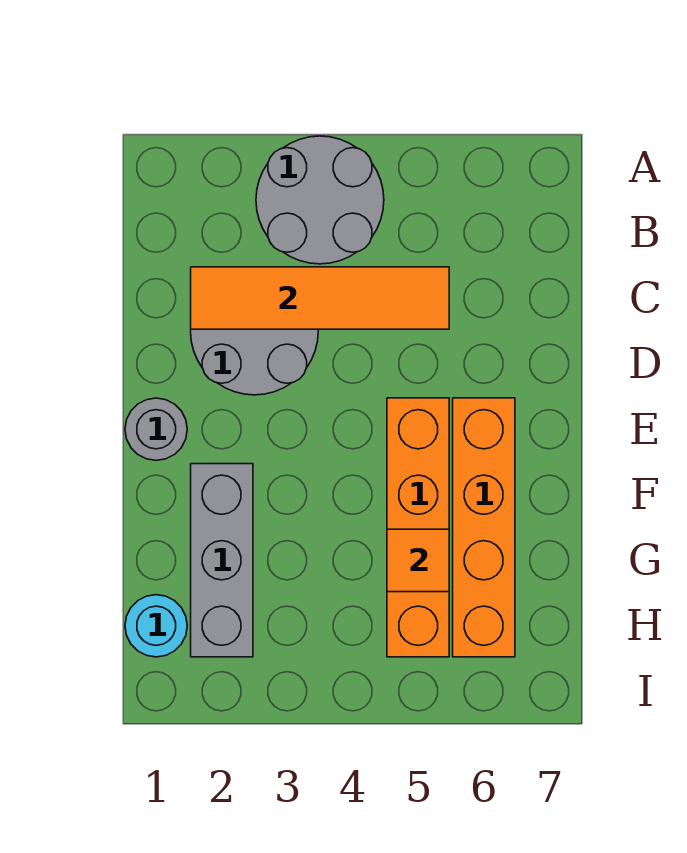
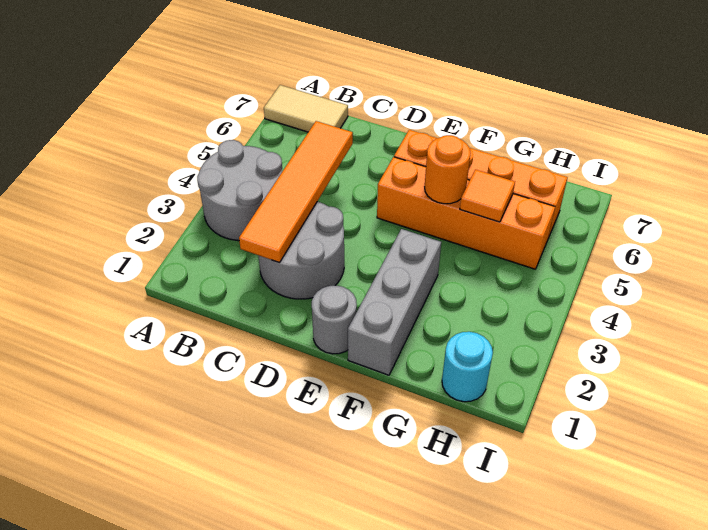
none -> tan tile A7:B7 level 1
grey brick F2:H2 level 1 -> grey brick F1:F3 level 1
none -> orange round brick F5 level 2

